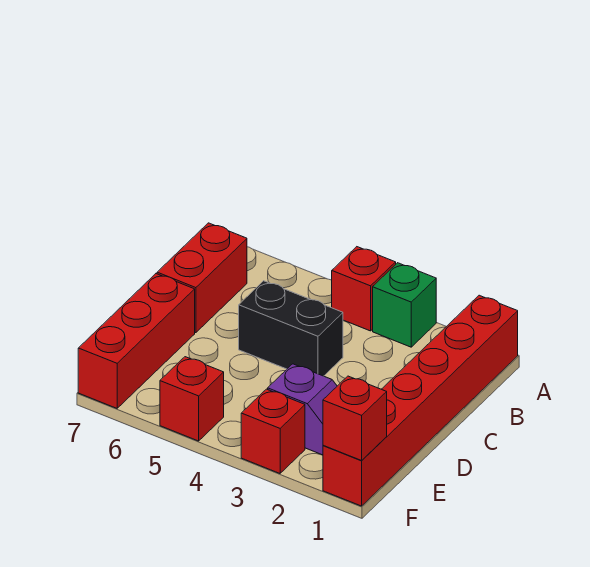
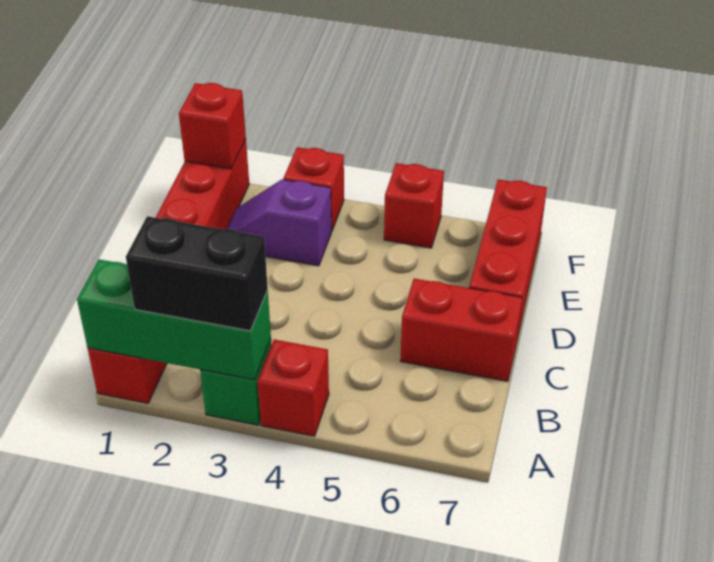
none -> green brick A1:A3 level 2
red brick B7:C7 level 1 -> red brick C6:C7 level 1
black brick C4:C5 level 1 -> black brick A2:A3 level 3

